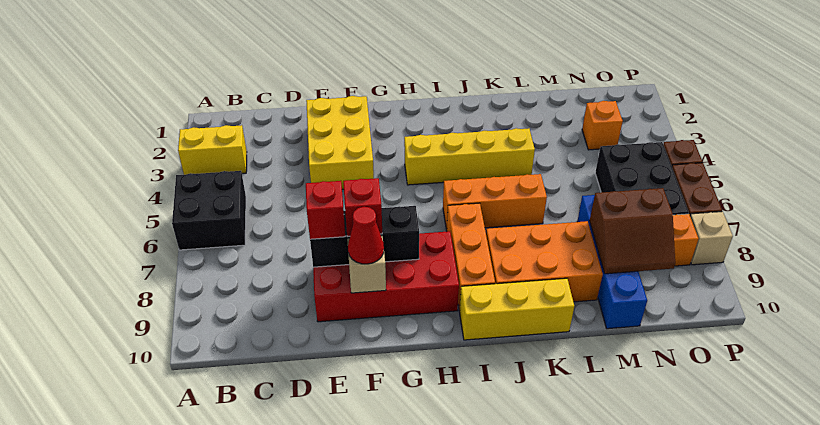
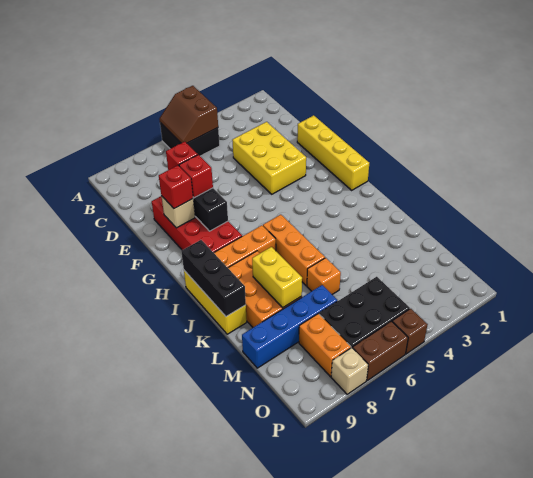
yellow brick A3:B3 level 1 -> yellow brick K8:L8 level 2
yellow brick E2:F4 level 1 -> yellow brick D3:F4 level 1
red cone F9 level 3 -> red brick F9 level 3
yellow brick H4:K4 level 1 -> yellow brick E1:H1 level 1
none -> black brick I10:K10 level 2
brown slope M8:N9 level 2 top 8 -> brown slope A5:B6 level 2 top 5
orange brick N3 level 1 -> orange brick L6 level 1

